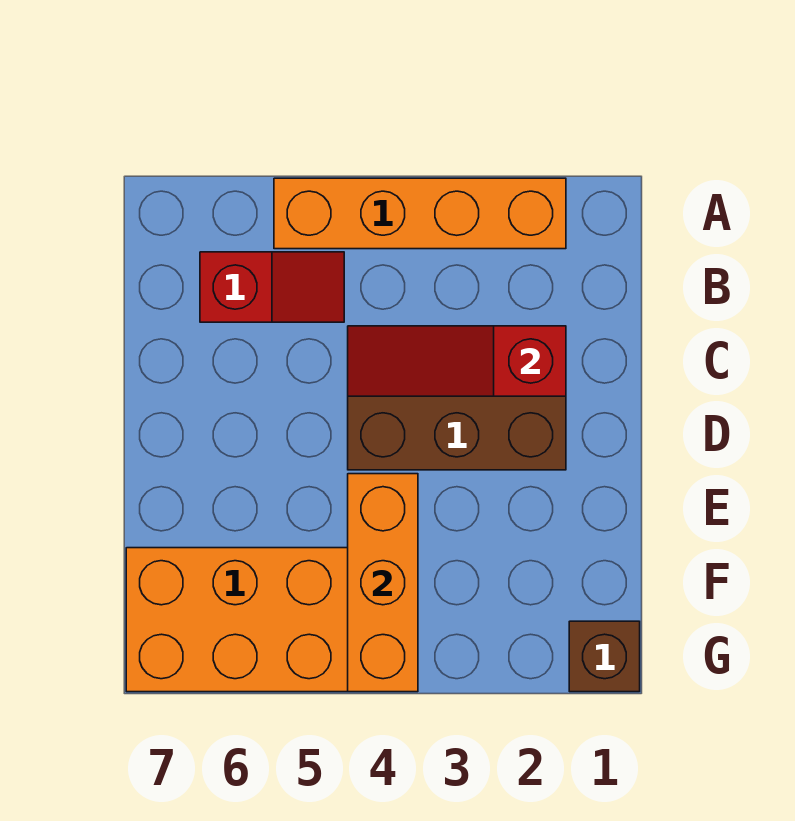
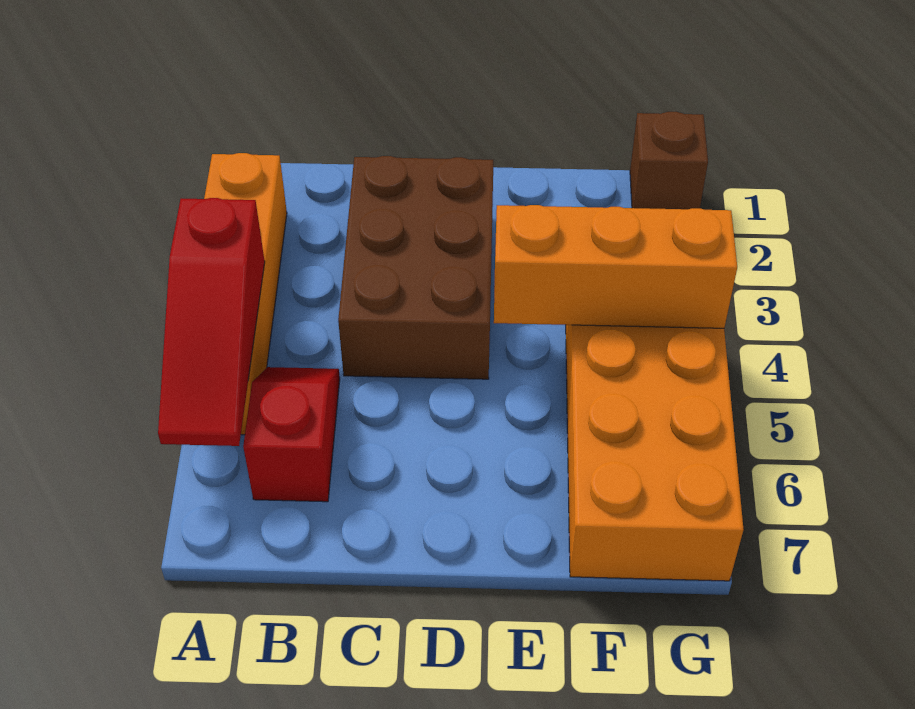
red slope C2:C4 level 2 top 2 -> red slope A4:A6 level 2 top 4

